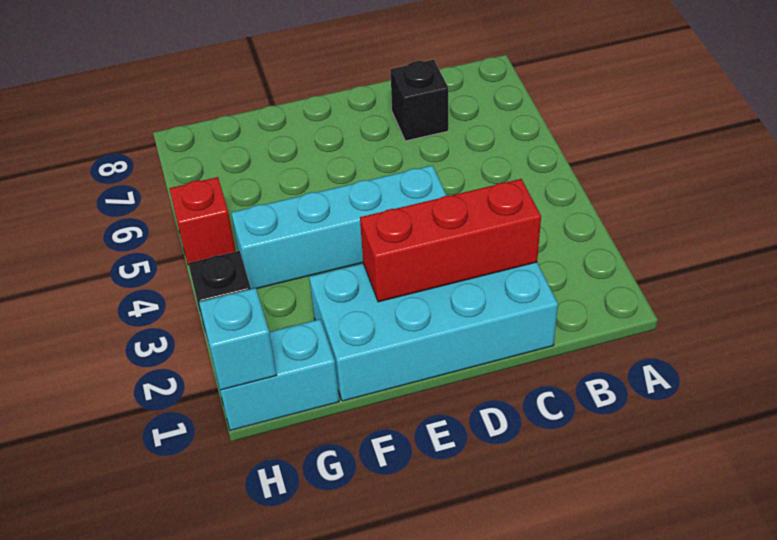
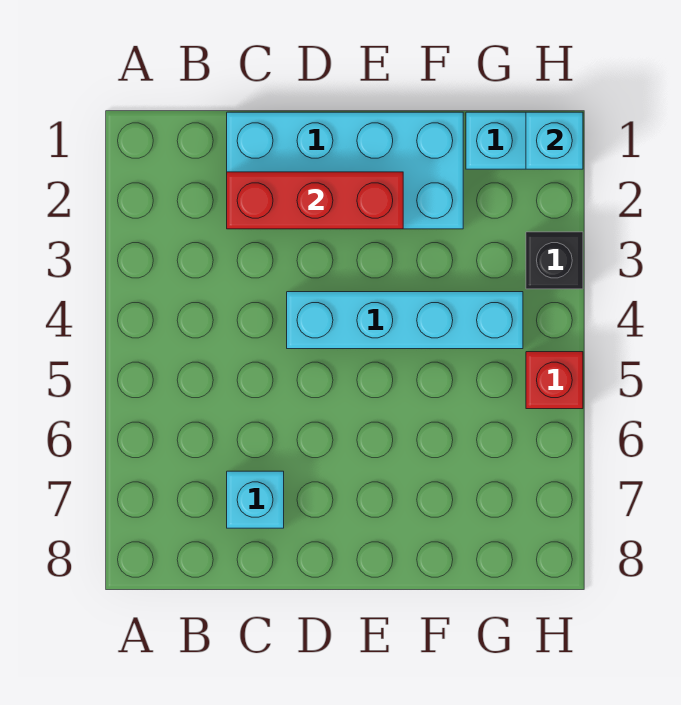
black brick C7 level 1 -> cyan brick C7 level 1

